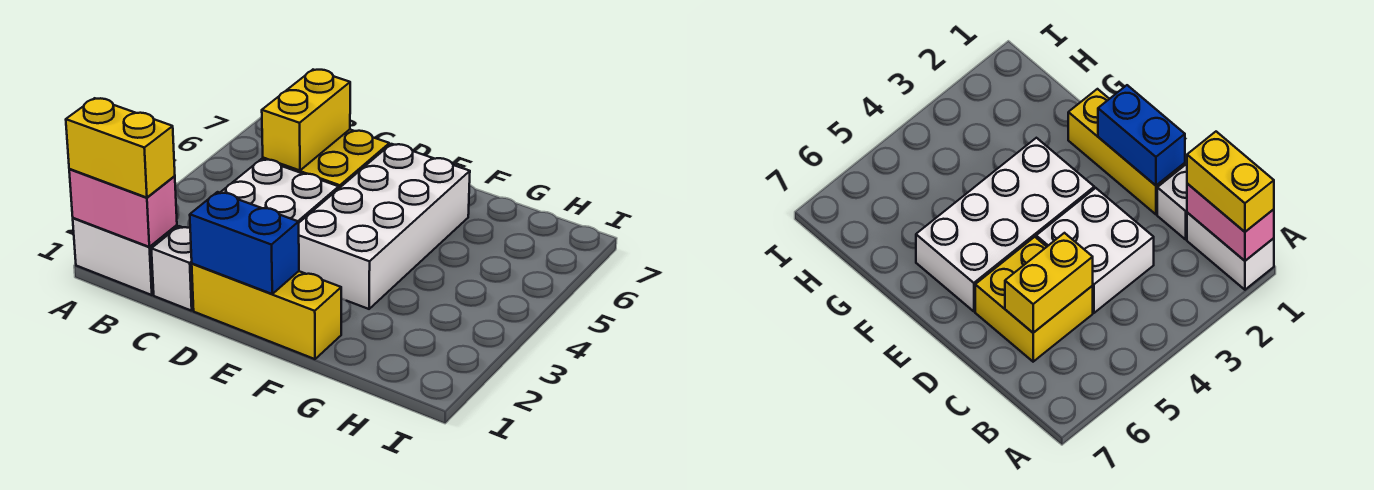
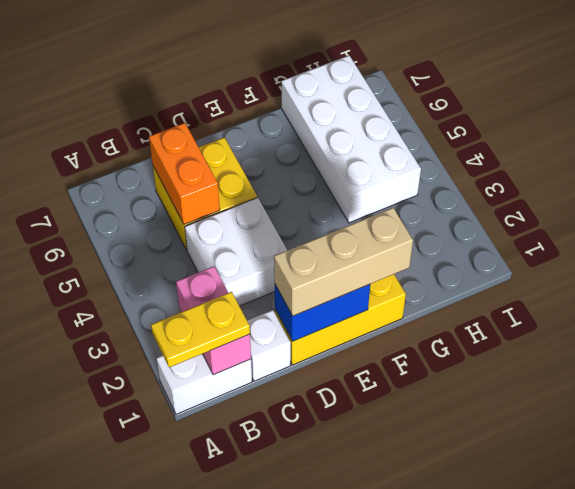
pink brick A1:B1 level 2 -> pink brick B1:B2 level 2
yellow brick A1:B1 level 3 -> yellow plate A1:B1 level 3
yellow brick C5:C6 level 2 -> orange brick C5:C6 level 2
none -> tan brick D1:F1 level 3
white brick E3:F6 level 1 -> white brick G4:H7 level 1

